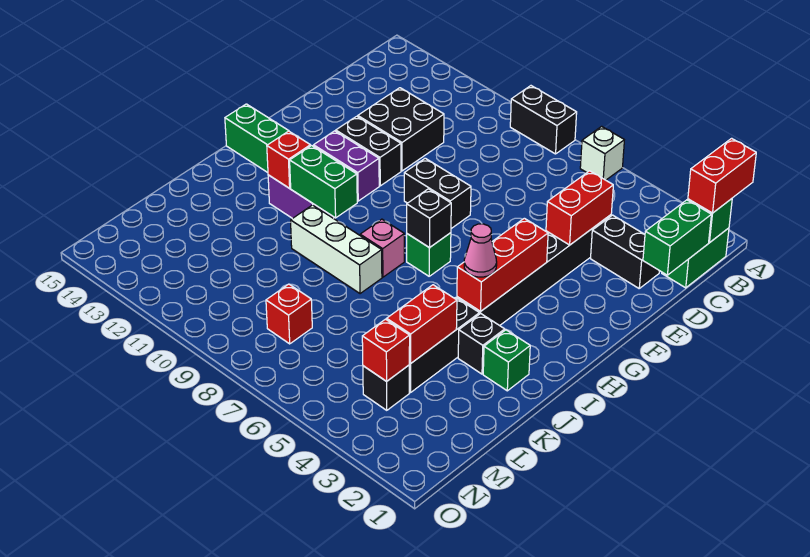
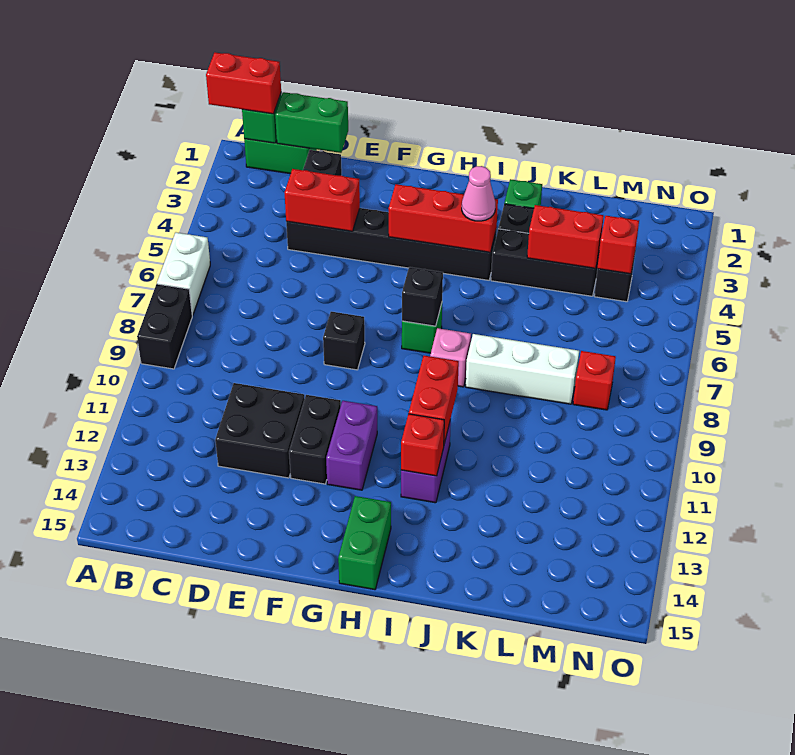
white brick A6 level 1 -> white brick A6:A7 level 1
black brick F8:F9 level 1 -> black brick F8 level 1
green brick I10:I11 level 2 -> red brick I10:I11 level 2
white brick J8:J10 level 1 -> white brick J8:L8 level 1

